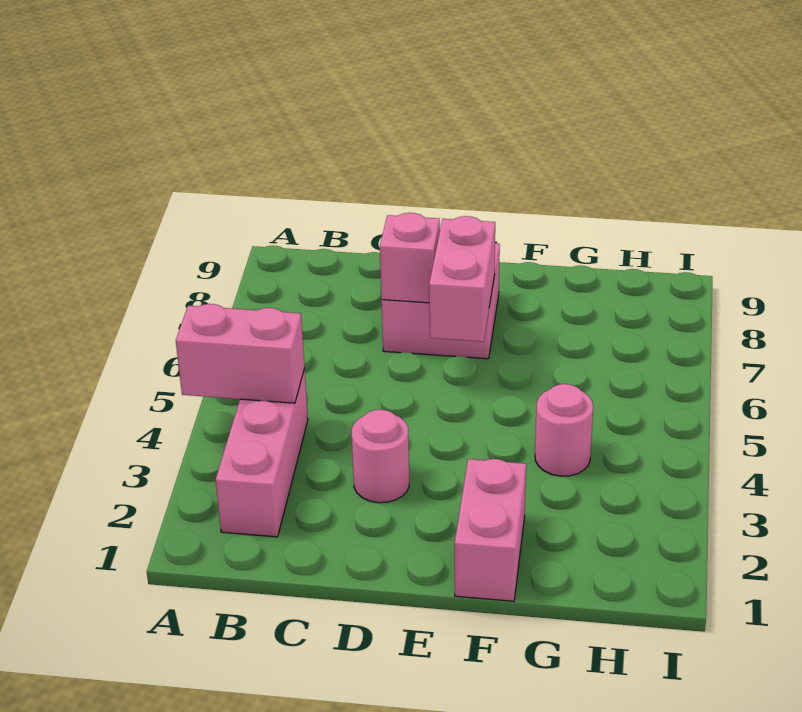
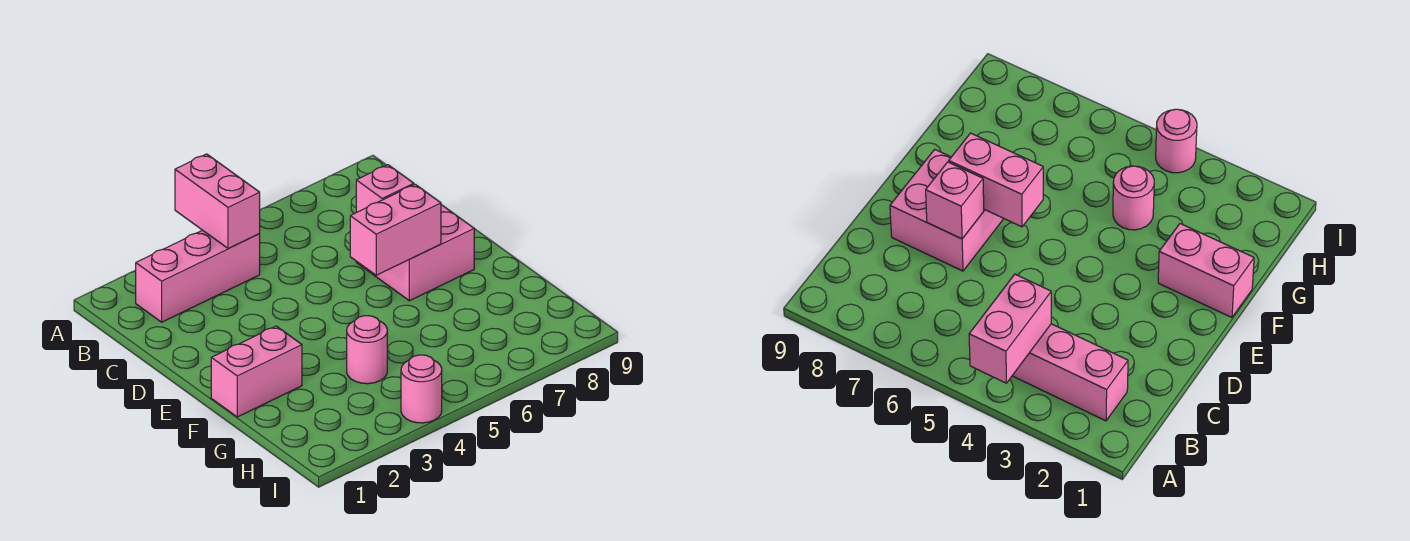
pink round brick D3 level 1 -> pink round brick I4 level 1

